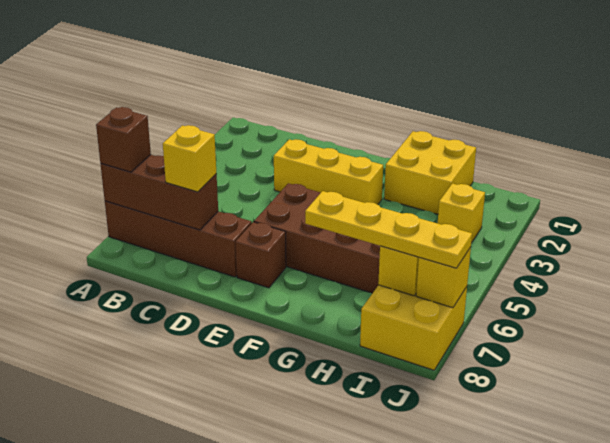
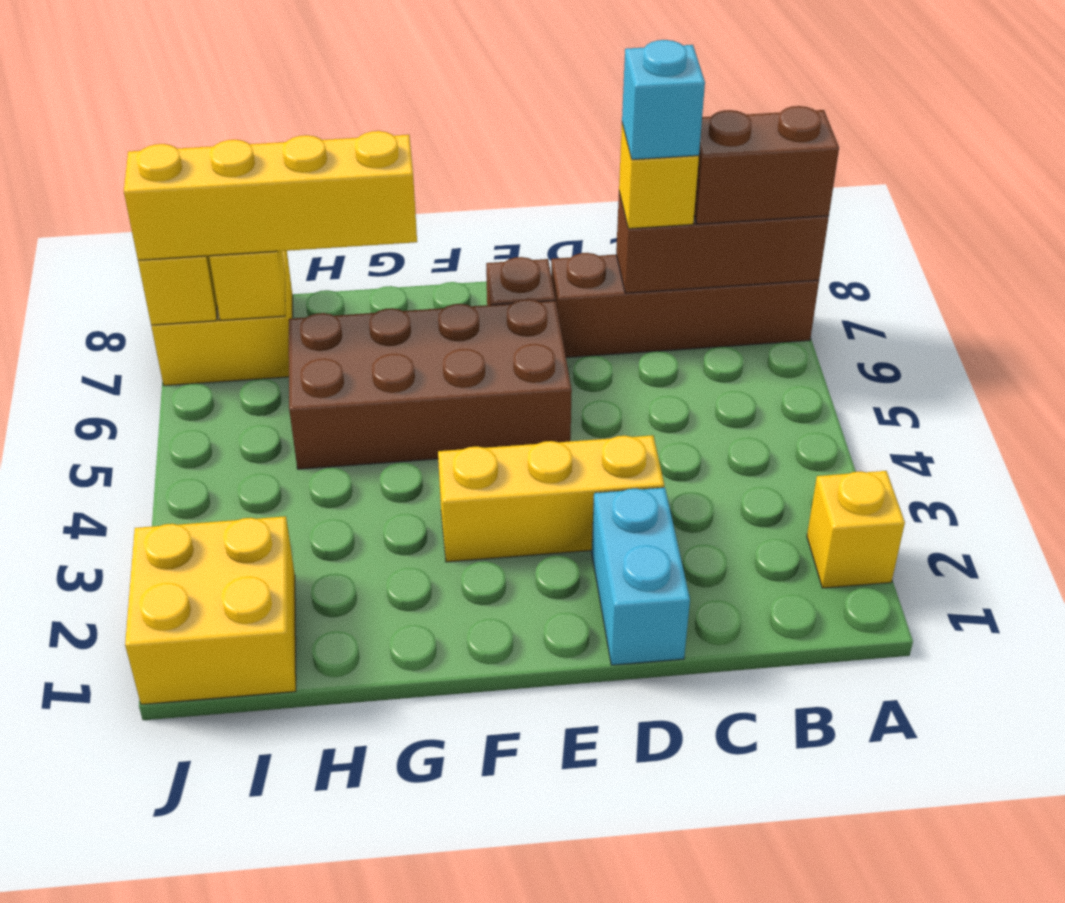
brown brick A7 level 3 -> brown brick A7:B7 level 3
none -> cyan brick C7 level 4
none -> cyan brick D1:D2 level 1
yellow brick G1:H2 level 1 -> yellow brick I1:J2 level 1
yellow plate G7:J7 level 3 -> yellow brick G7:J7 level 3
yellow brick I3 level 1 -> yellow brick A2 level 1

